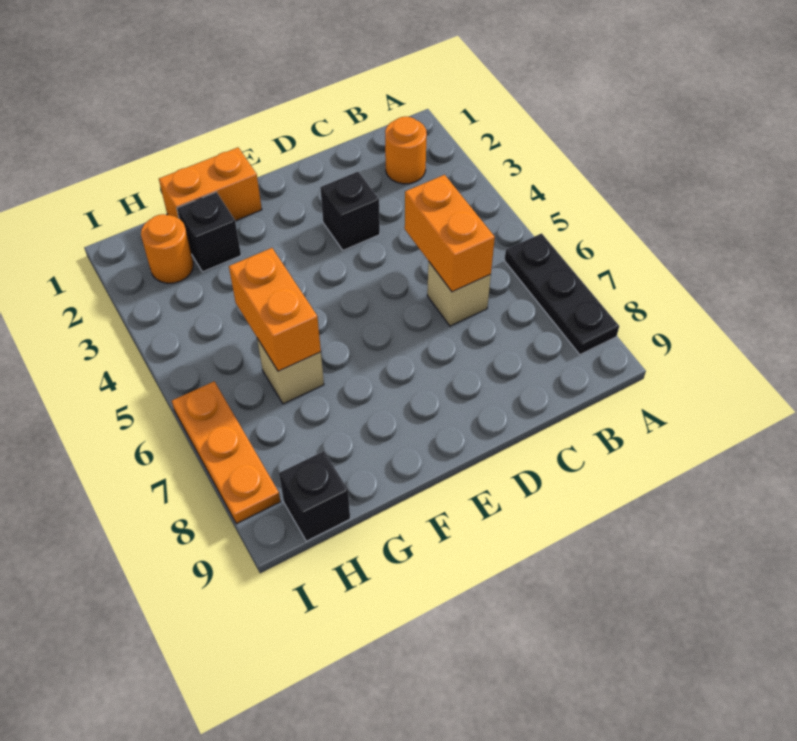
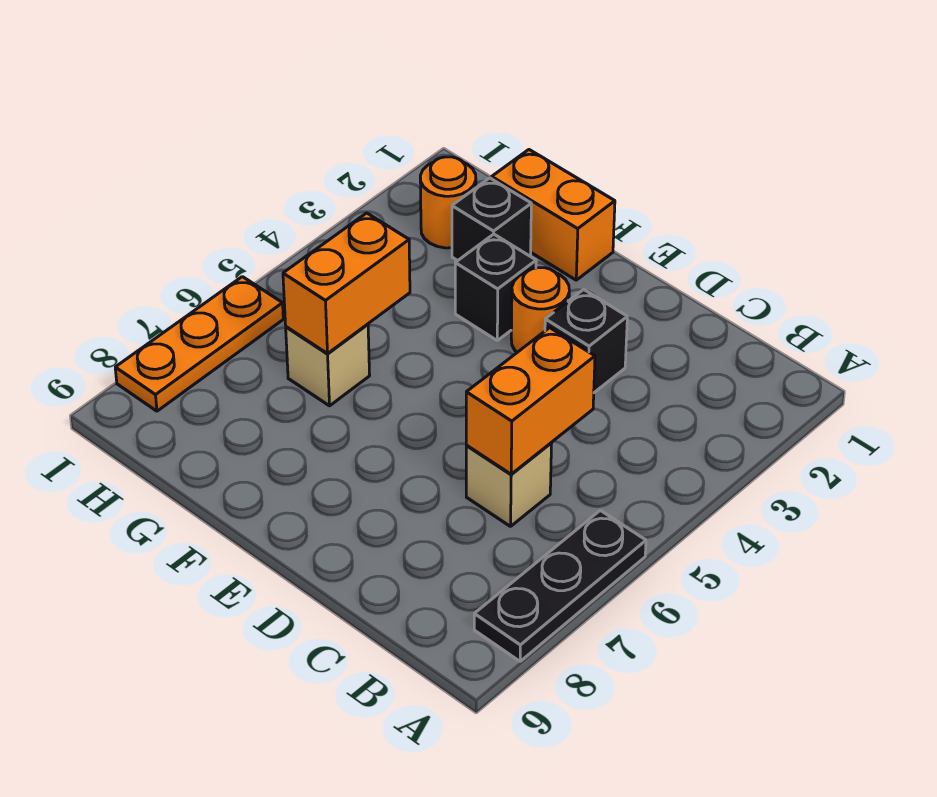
orange round brick B2 level 1 -> orange round brick E3 level 1
black brick H9 level 1 -> black brick F3 level 1

